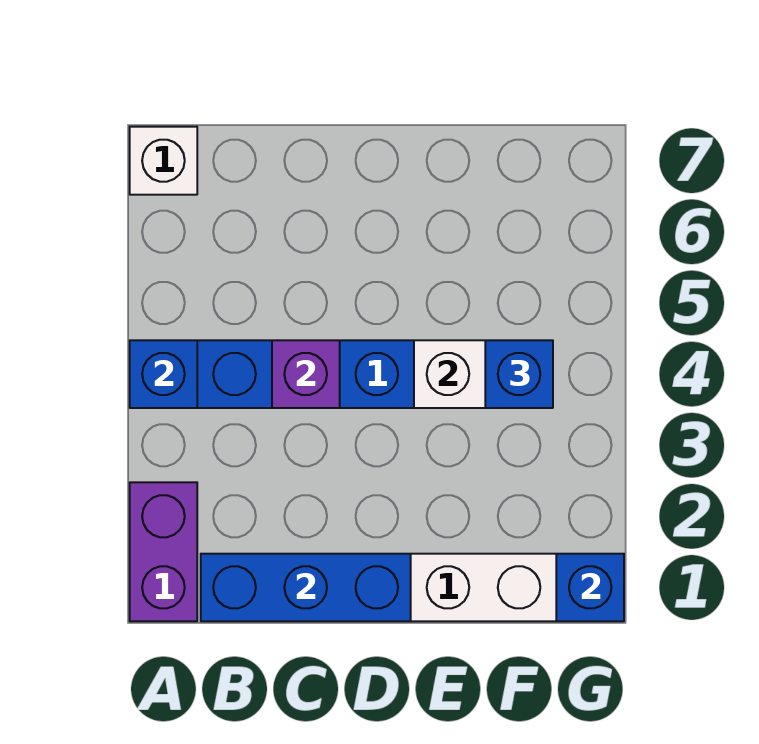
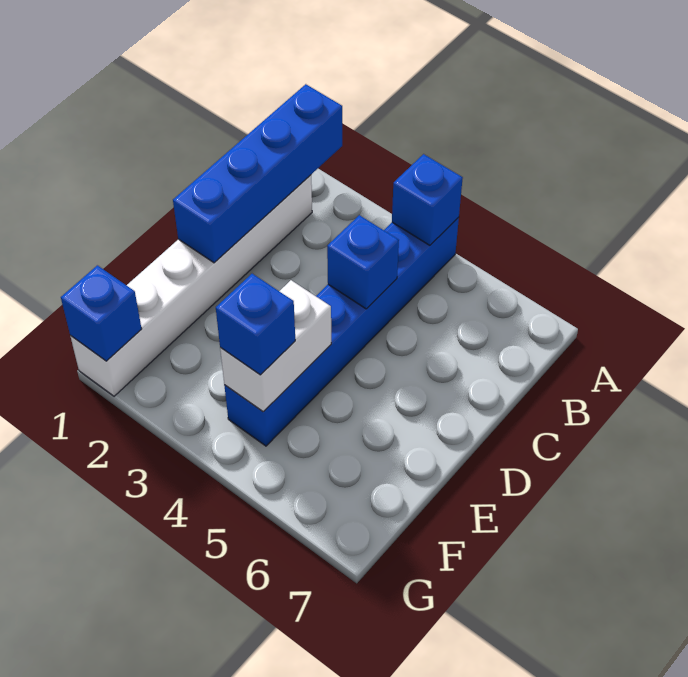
purple brick A1:A2 level 1 -> none
white brick A7 level 1 -> none
blue brick B1:D1 level 2 -> blue brick A1:D1 level 2
purple brick C4 level 2 -> blue brick C4 level 2

